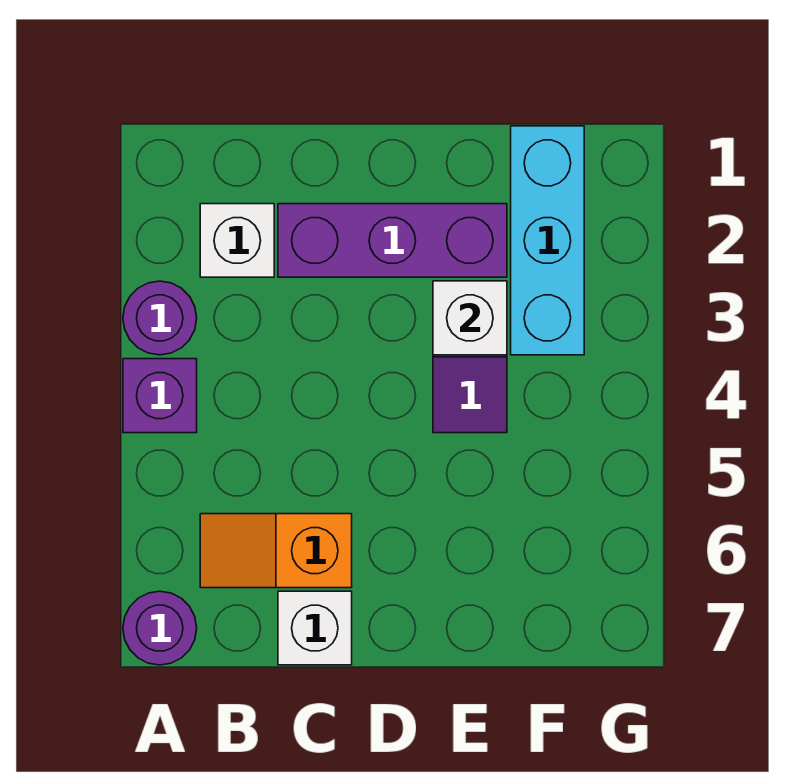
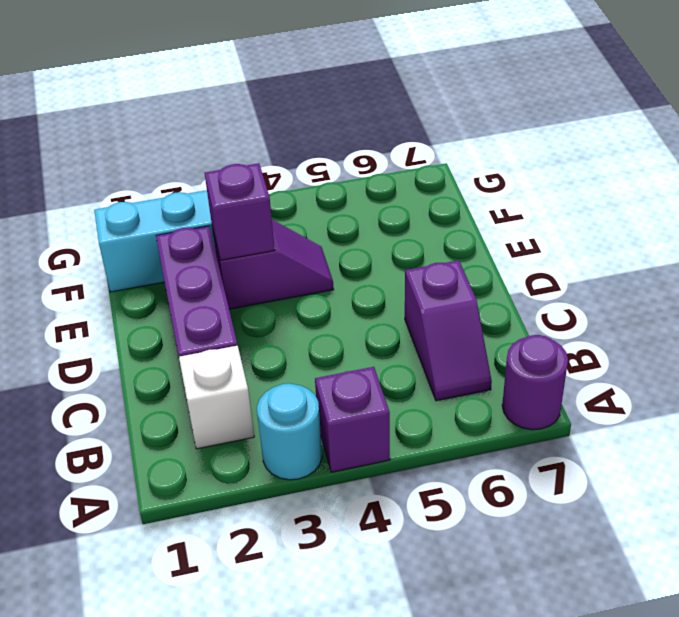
purple round brick A3 level 1 -> cyan round brick A3 level 1
orange slope B6:C6 level 1 top C -> purple slope B6:C6 level 1 top C
white brick C7 level 1 -> none
white brick E3 level 2 -> purple brick E3 level 2

